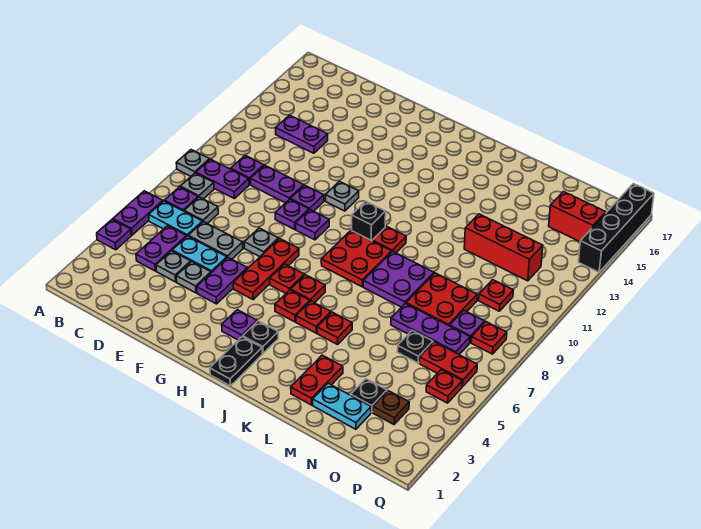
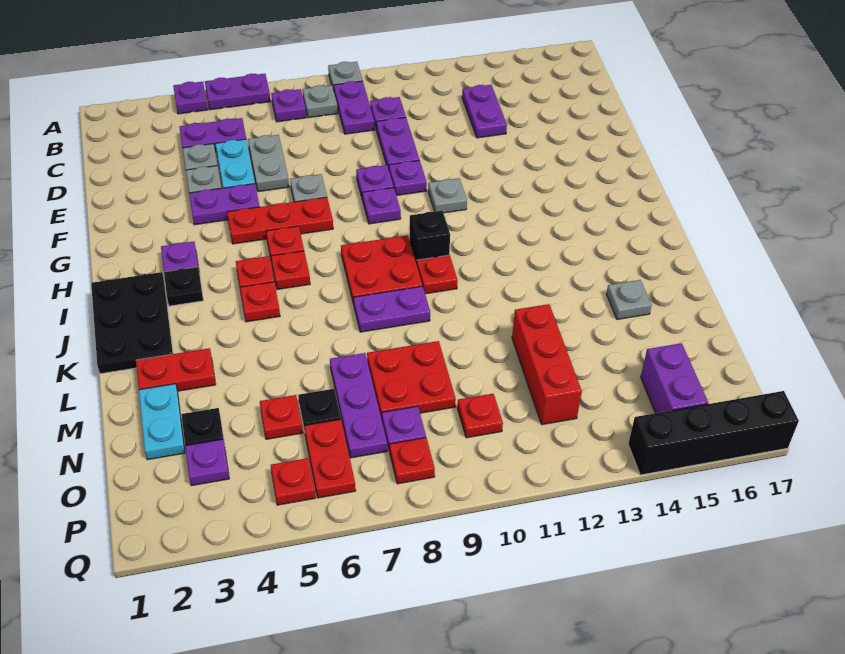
cyan plate B6:C6 level 1 -> none
grey plate C7 level 1 -> grey plate L15 level 1
black plate I1:I2 level 1 -> black plate I1:K2 level 1
red plate K5 level 1 -> red plate N5 level 1
purple plate K8:L9 level 1 -> purple plate K8:K9 level 1
brown plate O3 level 1 -> purple plate O3 level 1
red brick O15:P15 level 1 -> purple brick O15:P15 level 1

